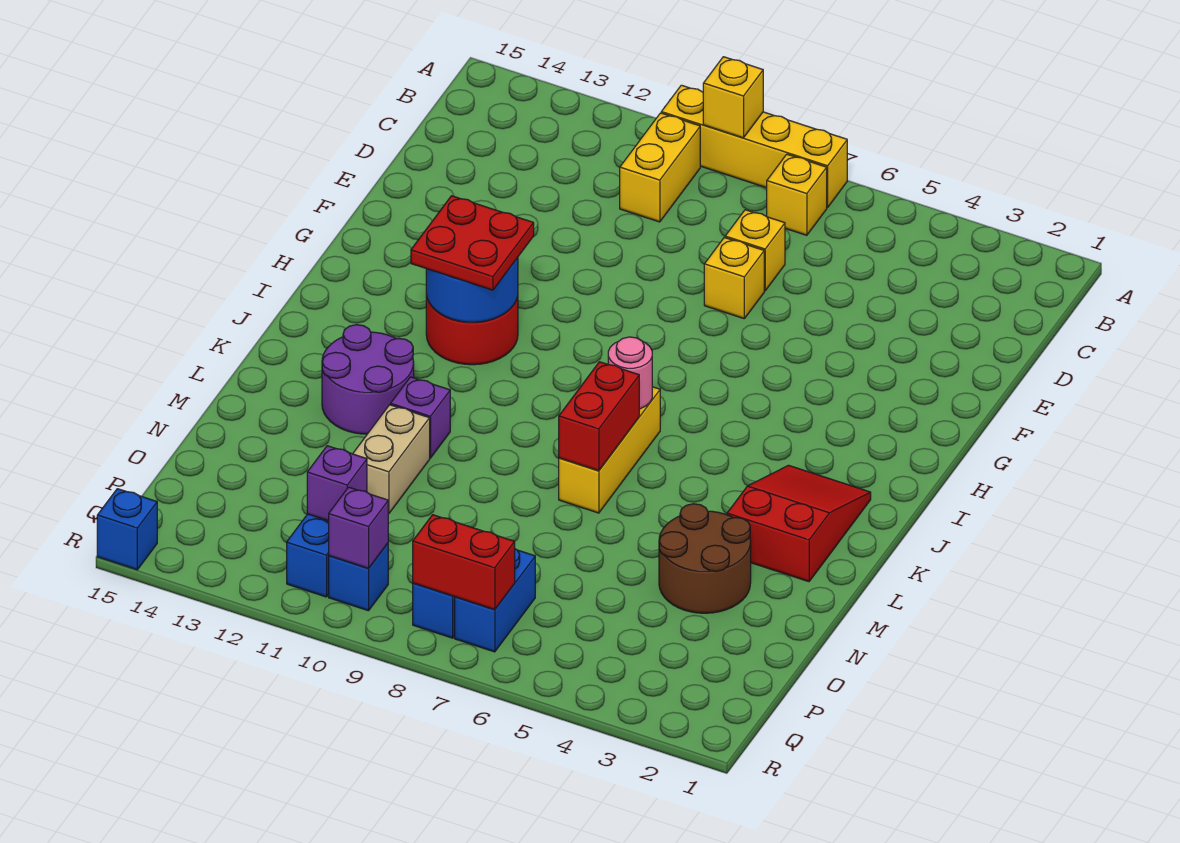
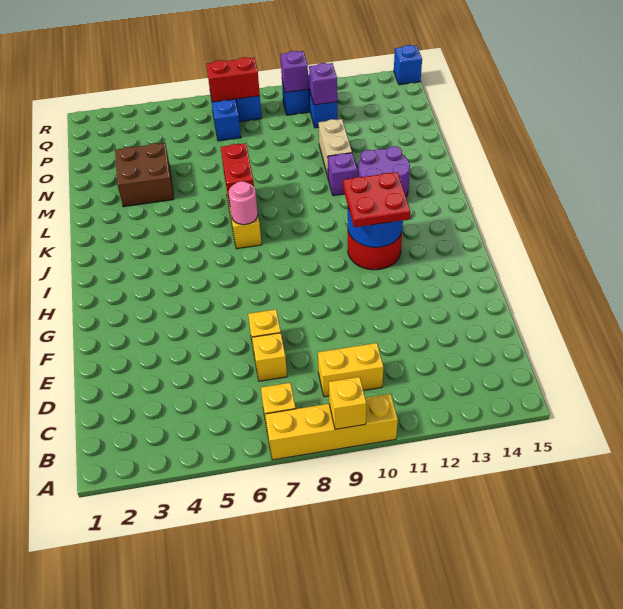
yellow brick B10:C10 level 1 -> yellow brick C9:C10 level 1
red slope J2:L3 level 1 top L -> none
brown round brick M3:N4 level 1 -> brown brick M3:N4 level 1

